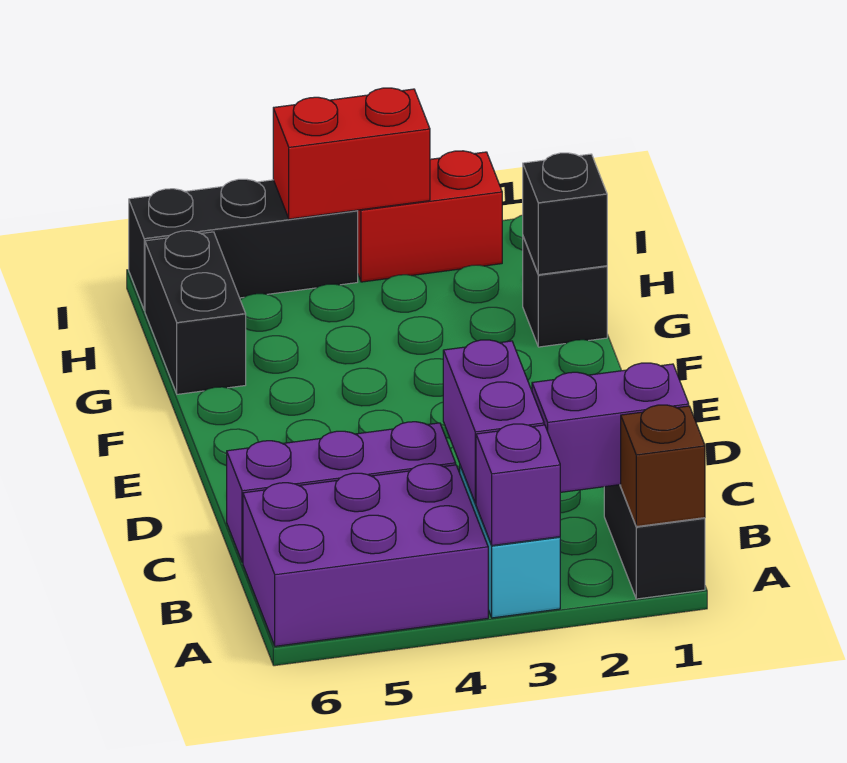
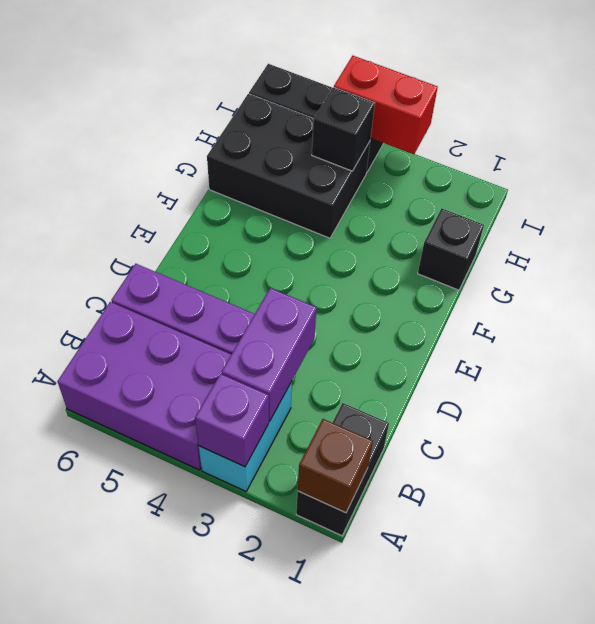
purple brick B1:B2 level 2 -> none
black brick G1 level 2 -> black brick H4 level 2
black brick G6:H6 level 1 -> black brick G4:H6 level 1
red brick I2:I3 level 1 -> none

